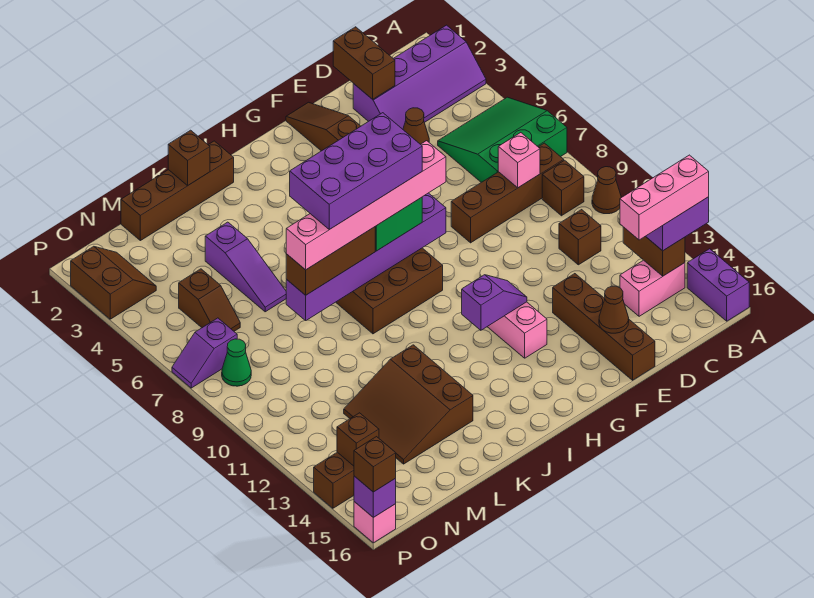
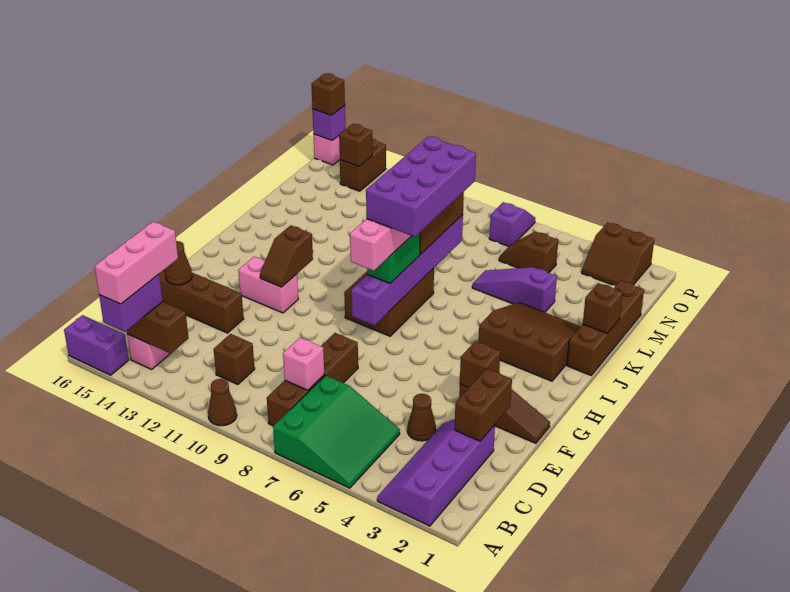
brown brick B9 level 1 -> brown brick F3 level 2
brown brick D1:D2 level 2 -> brown brick D2:E2 level 2
purple slope G12:H12 level 2 top H -> brown slope G12:H12 level 2 top H
brown slope K12:M14 level 1 top K -> brown slope I2:K4 level 1 top I
green cone O8 level 1 -> none

